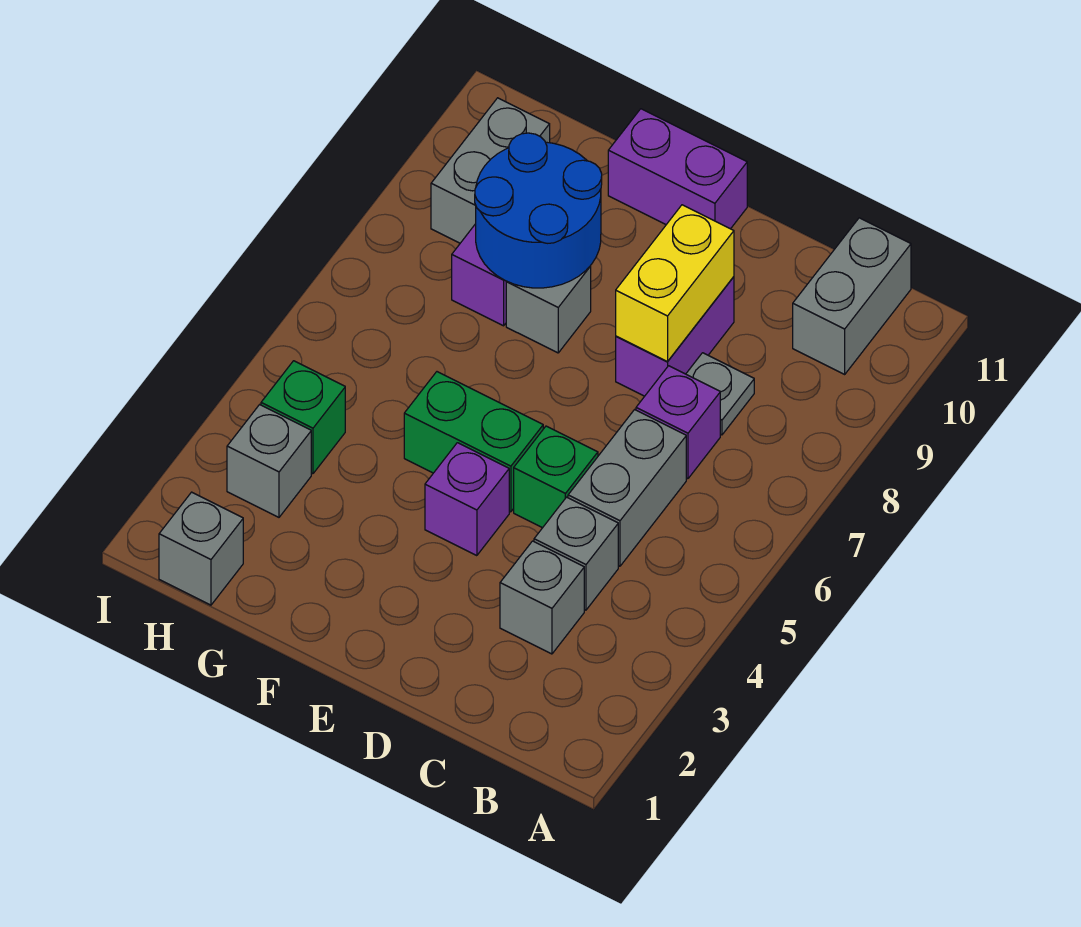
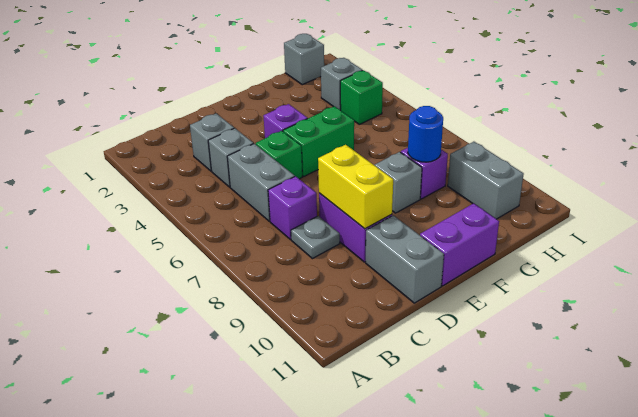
grey brick B10:B11 level 1 -> grey brick D10:D11 level 1
blue round brick F8:G9 level 2 -> blue round brick G8 level 2

